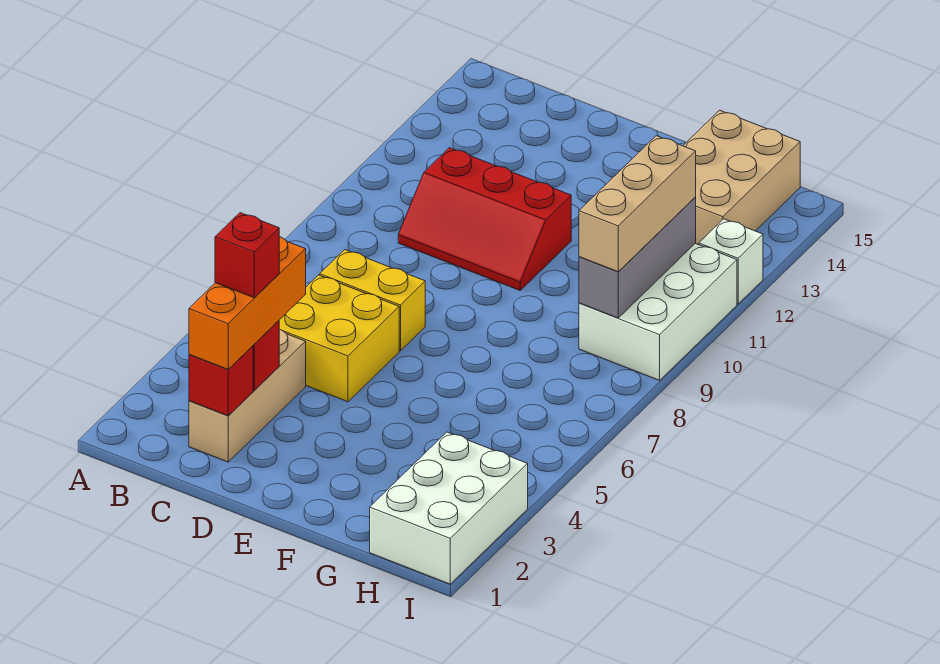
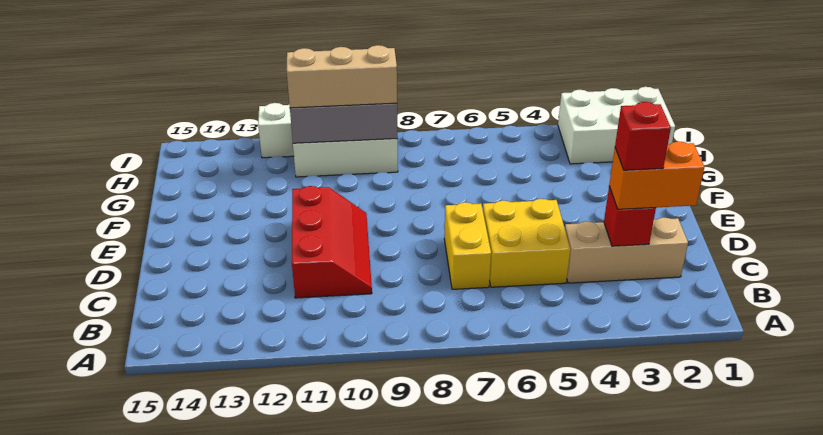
red brick C2 level 2 -> none
orange brick C2:C4 level 3 -> orange brick C2:C3 level 3
tan brick G13:H15 level 1 -> none

